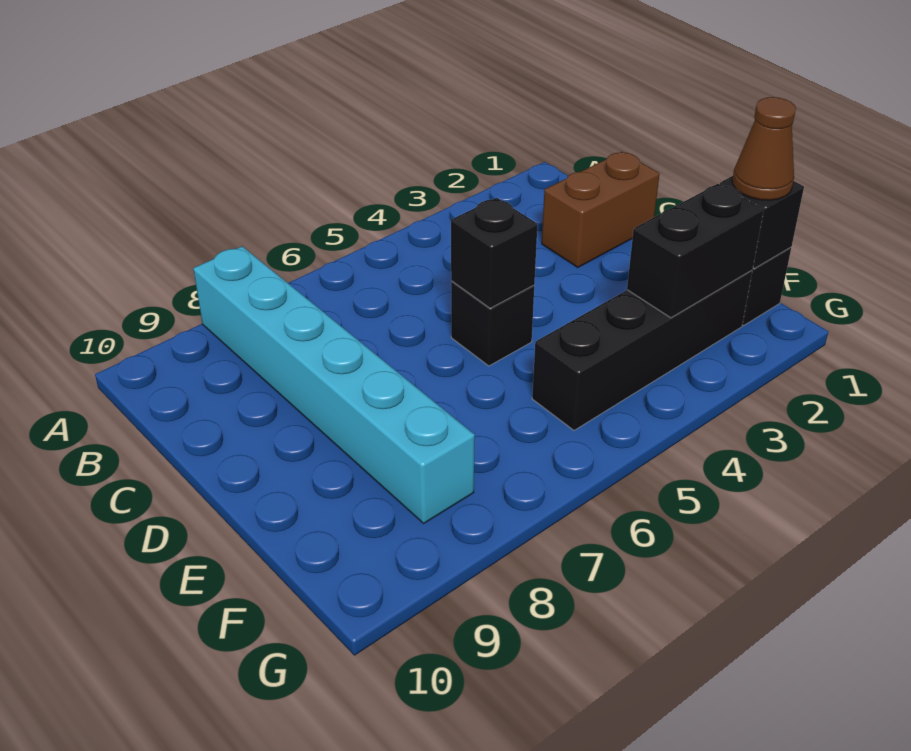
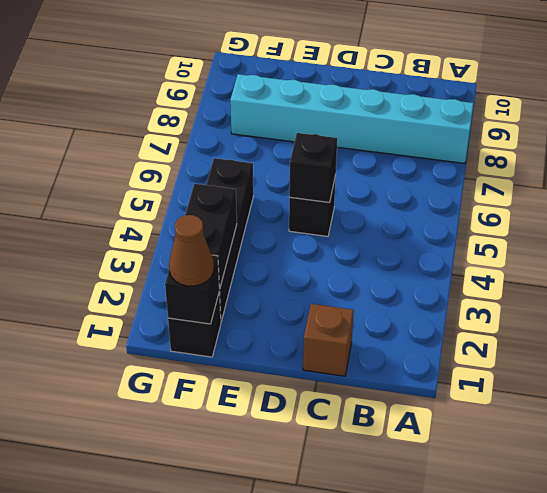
brown brick C1:C2 level 1 -> brown brick C1 level 1

